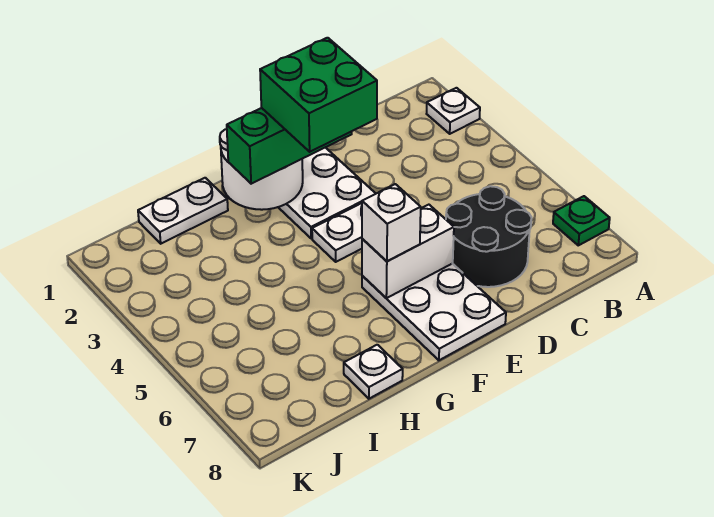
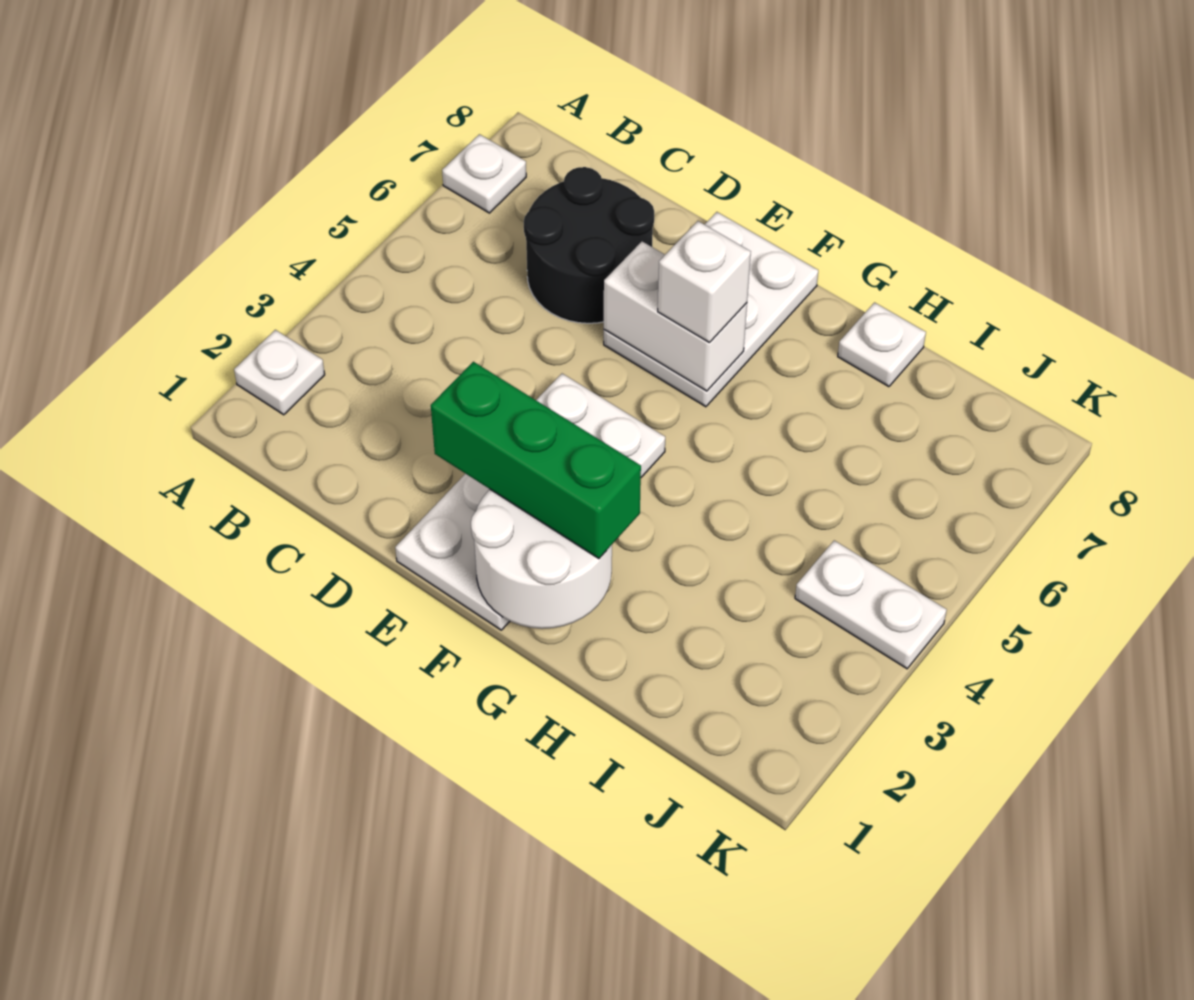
green plate A7 level 1 -> white plate A7 level 1
green brick E2:F3 level 4 -> none
white plate H1:I1 level 1 -> white plate J4:K4 level 1

